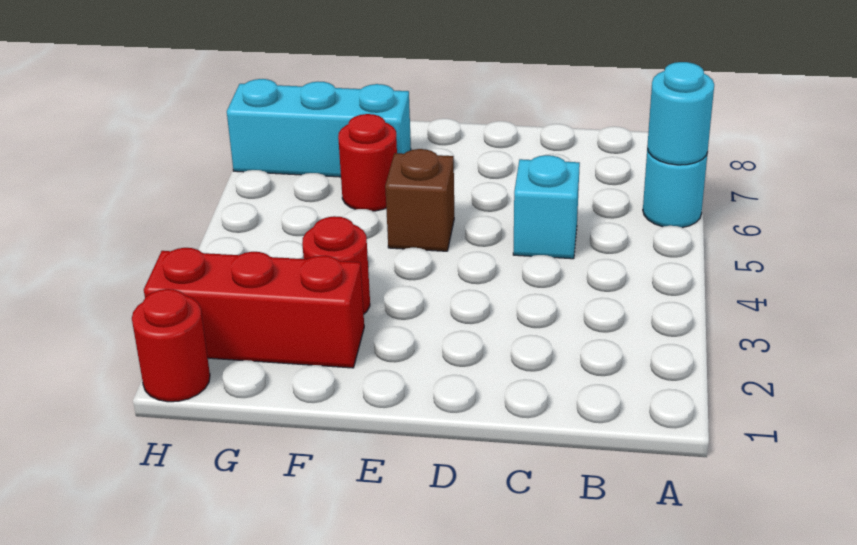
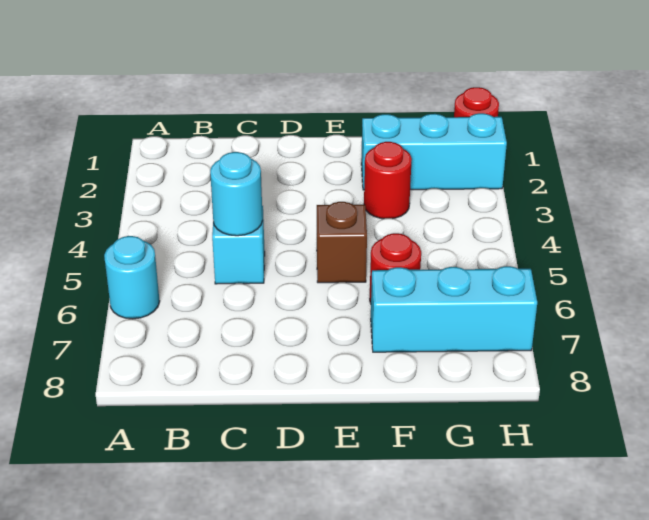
cyan round brick A6 level 2 -> cyan round brick C5 level 2
red brick F2:H2 level 1 -> cyan brick F2:H2 level 1

